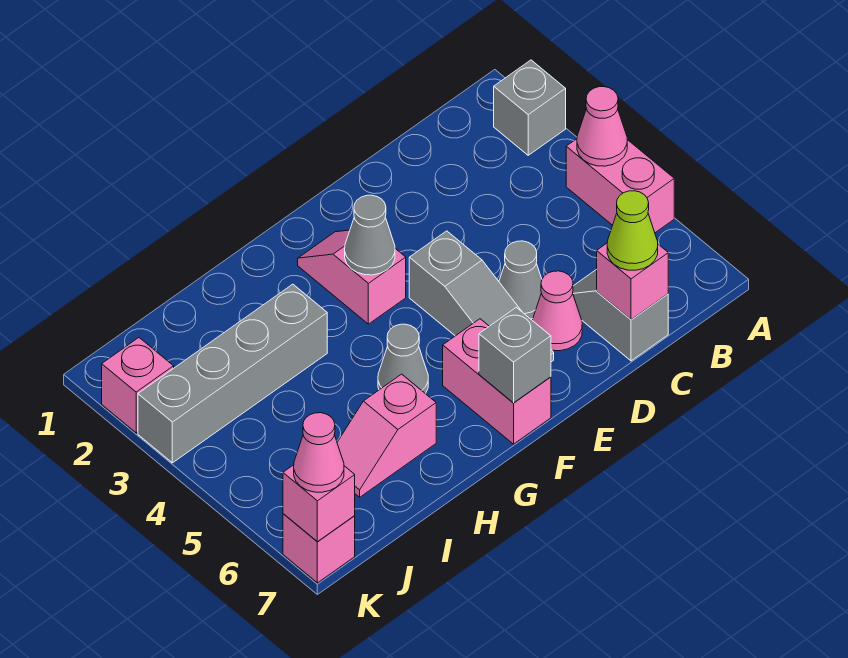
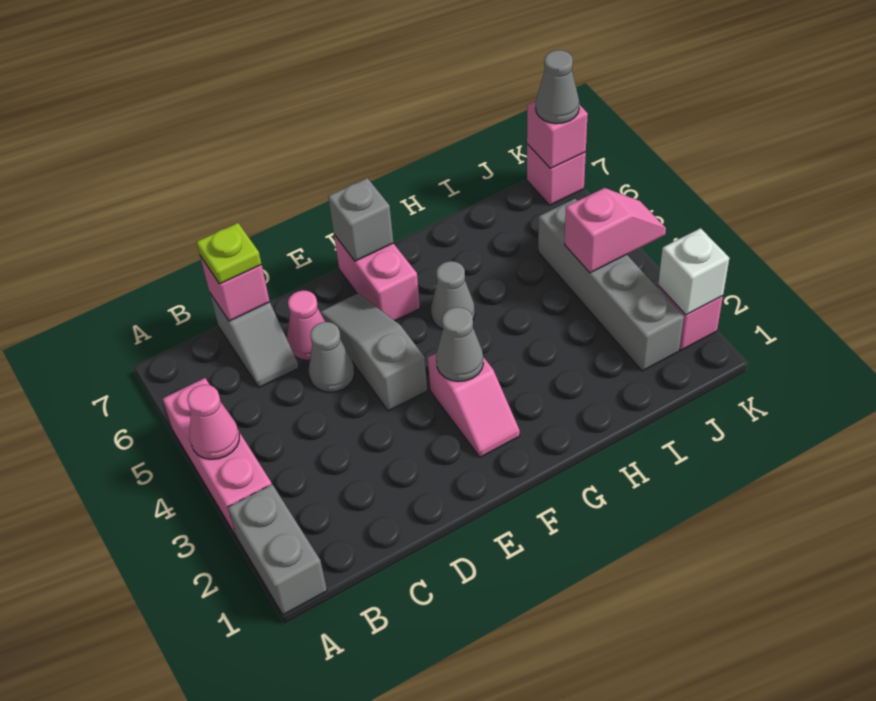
grey brick A2 level 1 -> grey brick A1:A2 level 1
pink brick A4:A5 level 1 -> pink brick A3:A5 level 1
lime cone C7 level 3 -> lime plate C7 level 3
grey brick H3:K3 level 1 -> grey brick J2:J5 level 1
pink slope H6:I6 level 1 top H -> pink slope J4:K4 level 2 top J
none -> white brick K2 level 2
pink cone K7 level 3 -> grey cone K7 level 3

